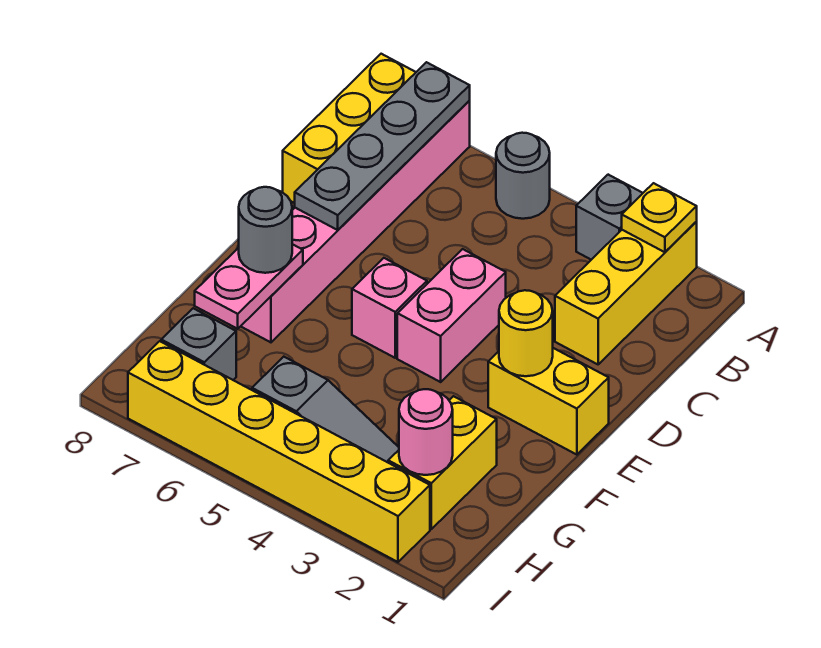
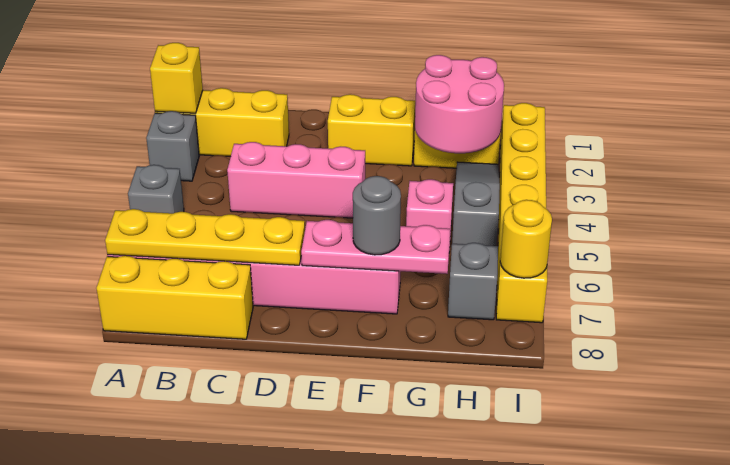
yellow plate A2 level 2 -> yellow brick A2 level 2
grey round brick A5 level 1 -> grey brick A5 level 1
grey plate A7:D7 level 2 -> yellow plate A7:D7 level 2
pink brick D4:E4 level 1 -> pink brick C4:E4 level 1
yellow brick E1:E2 level 1 -> yellow brick E2:F2 level 1
yellow round brick E2 level 2 -> yellow round brick I7 level 2
pink brick E5 level 1 -> pink brick G5 level 1
pink plate F7:G7 level 2 -> pink plate E7:G7 level 2
pink round brick H2 level 2 -> pink round brick G2:H3 level 2

